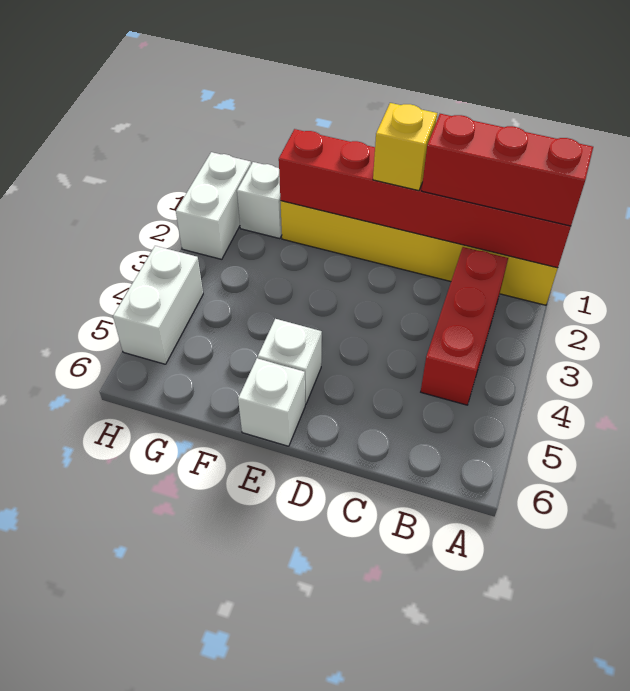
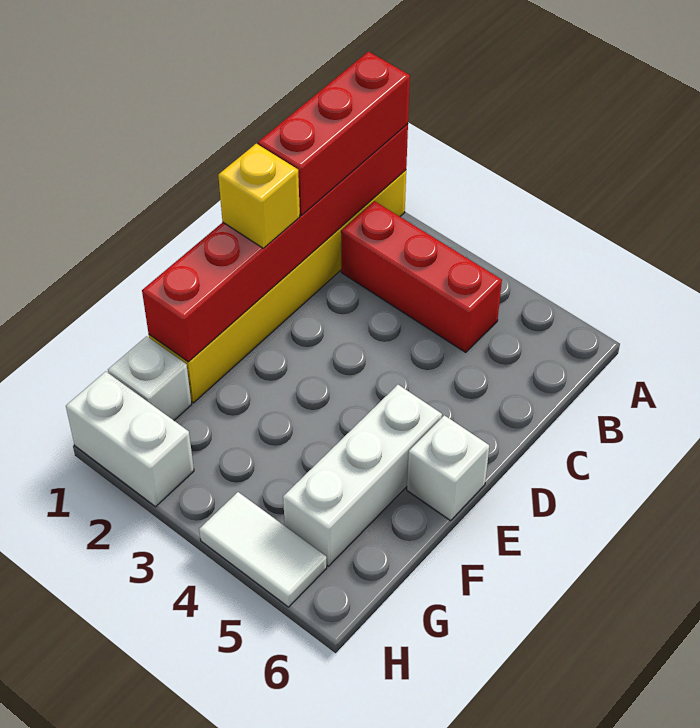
white brick E5 level 1 -> white brick E5:G5 level 1
white brick H4:H5 level 1 -> white tile H4:H5 level 1

